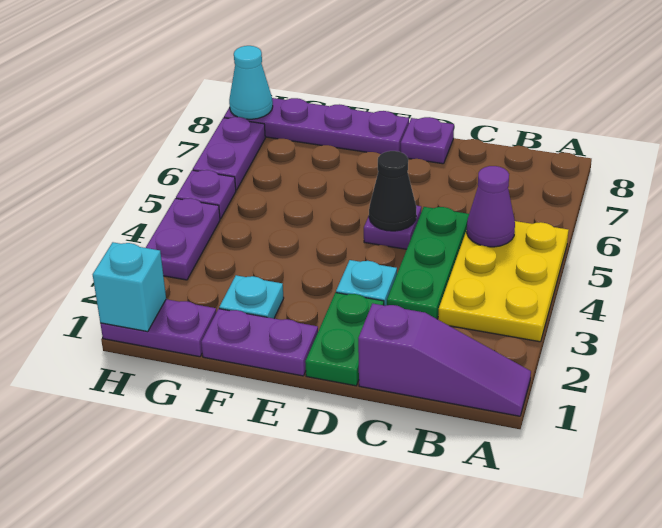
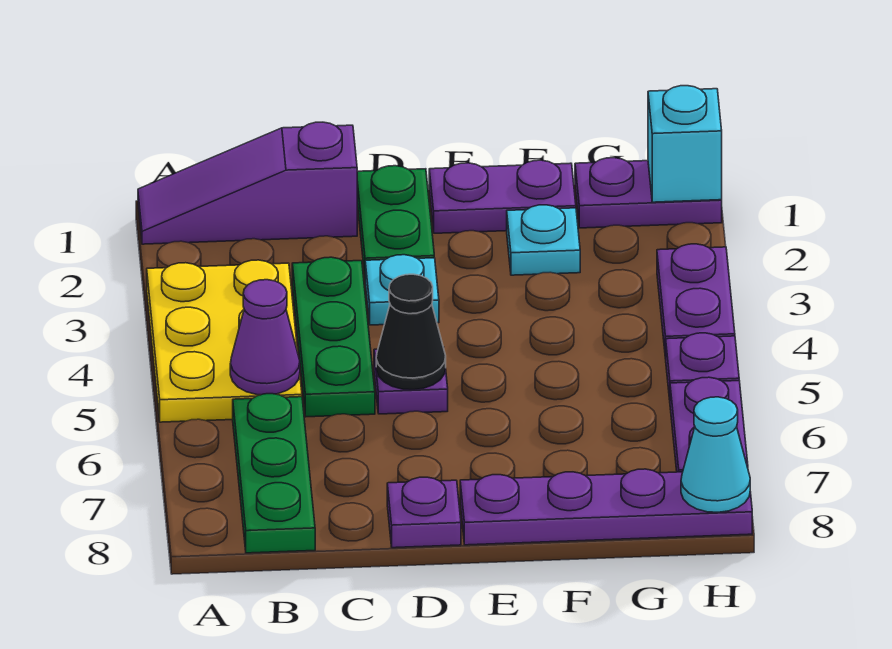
none -> green plate B6:B8 level 1

